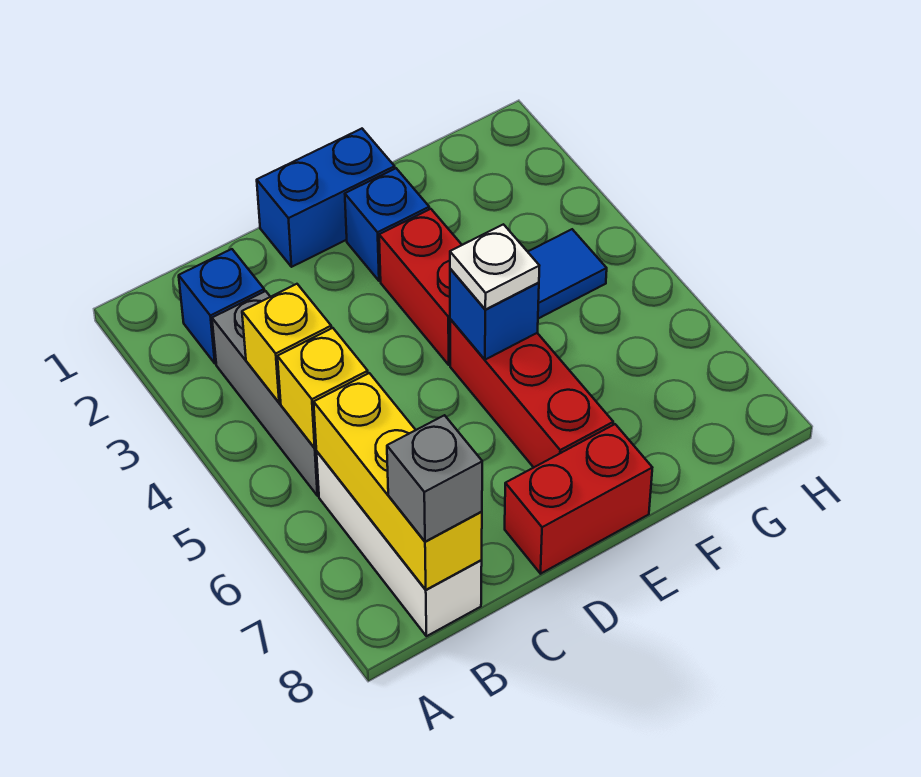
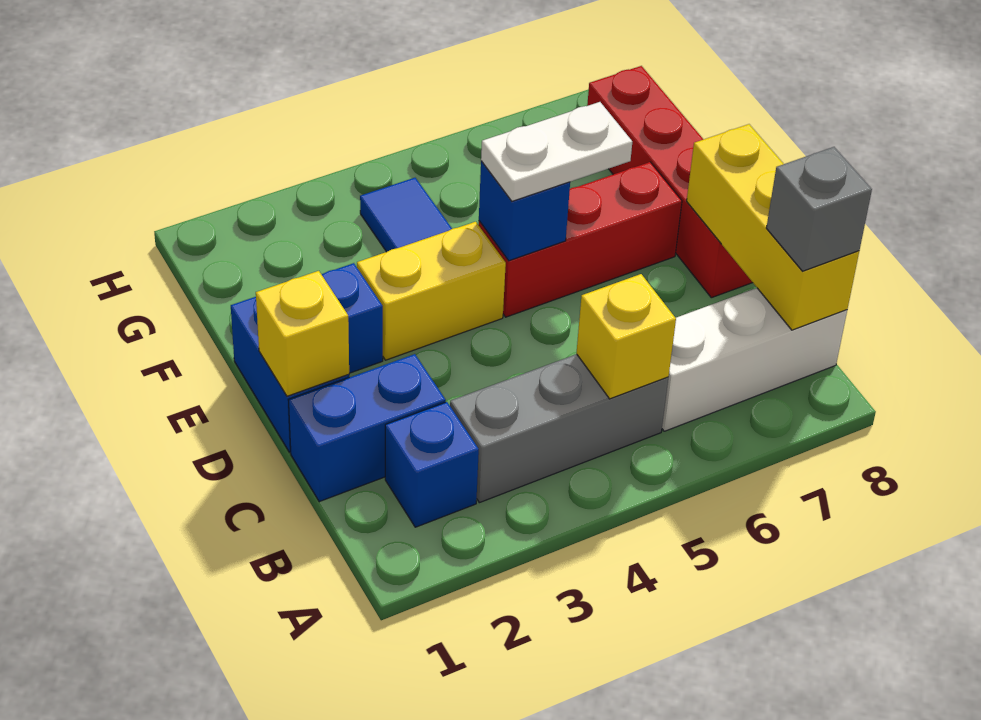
yellow brick B4 level 2 -> yellow brick D1 level 2
yellow brick B6:B8 level 2 -> yellow brick B8:D8 level 2
none -> blue brick C1:C2 level 1
red brick D8:E8 level 1 -> red brick D8:G8 level 1
red brick E3:E4 level 1 -> yellow brick E3:E4 level 1
white plate E5 level 3 -> white plate E5:E6 level 3

